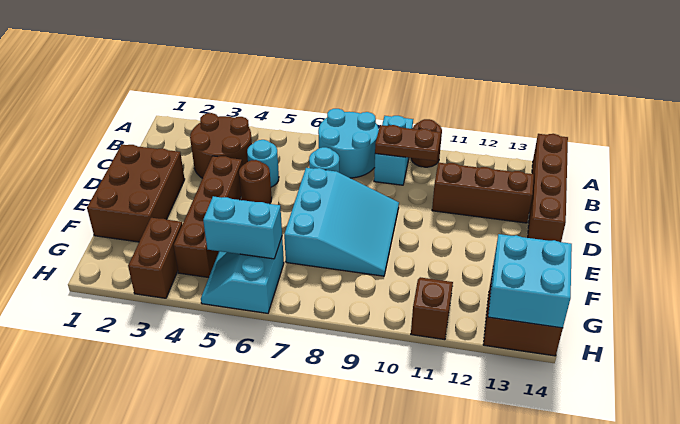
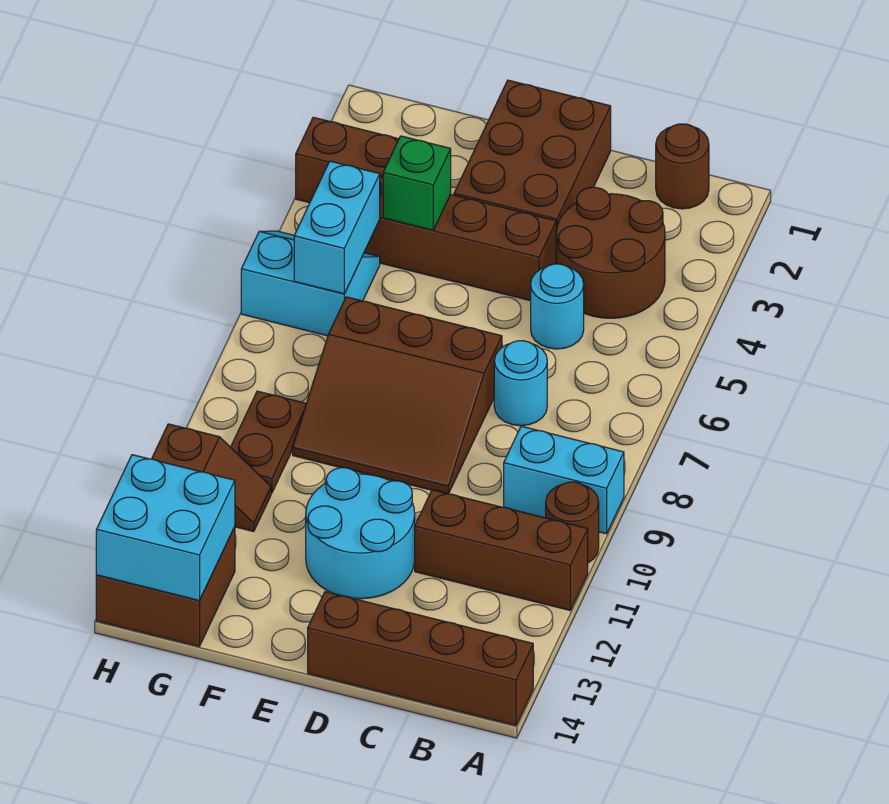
cyan round brick A7:B8 level 1 -> cyan round brick D11:E12 level 1
brown plate B9:B10 level 2 -> brown plate G9:G10 level 1
brown brick C11:C13 level 1 -> brown brick A11:C11 level 1
brown brick D1:F2 level 1 -> brown brick D1:E3 level 1
brown round brick D5 level 1 -> brown round brick B1 level 1
cyan slope D7:F9 level 1 top 7 -> brown slope D7:F9 level 1 top 7
none -> green brick F4 level 2

